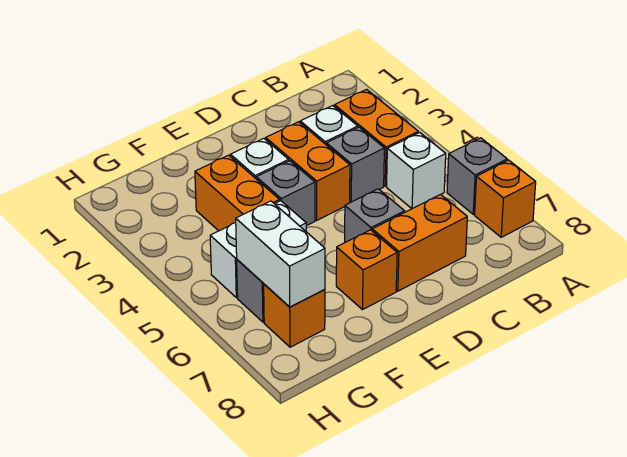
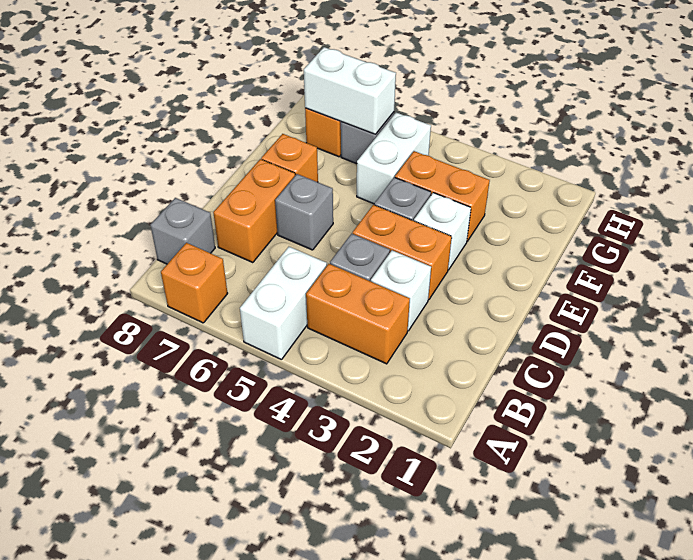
grey brick A6 level 1 -> grey brick B8 level 1
white brick B5 level 1 -> white brick A5:B5 level 1

